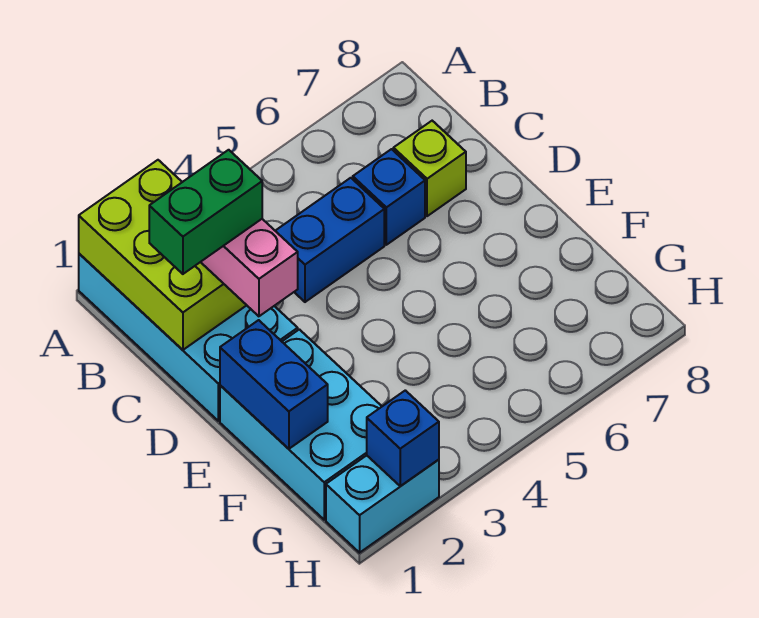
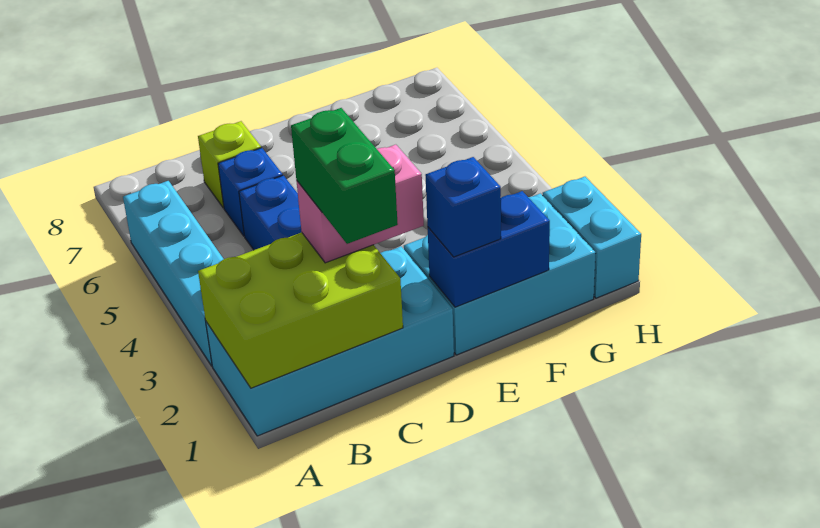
none -> cyan brick A3:A6 level 1
blue brick H2 level 2 -> blue brick E1 level 3

